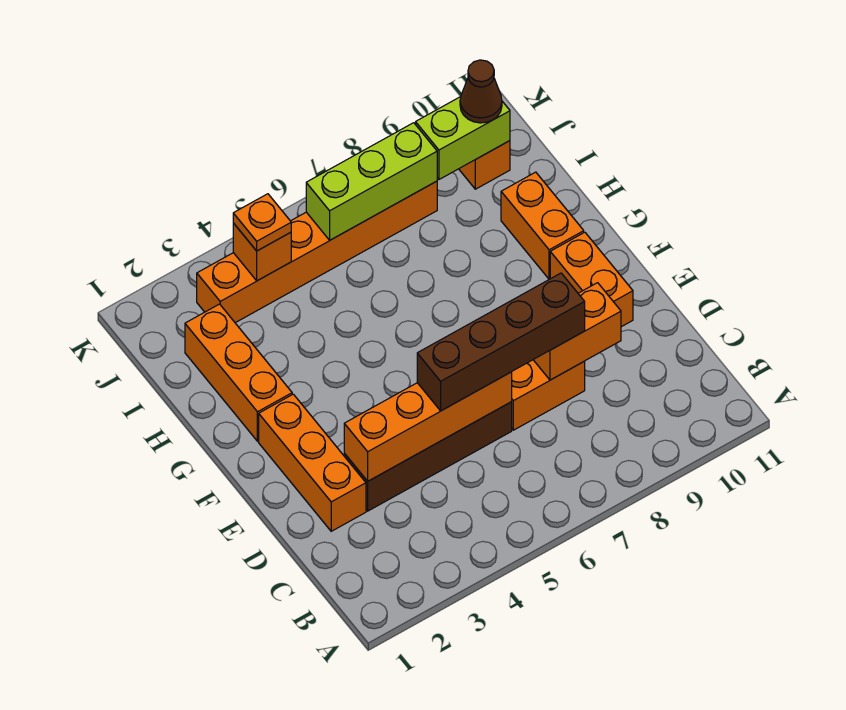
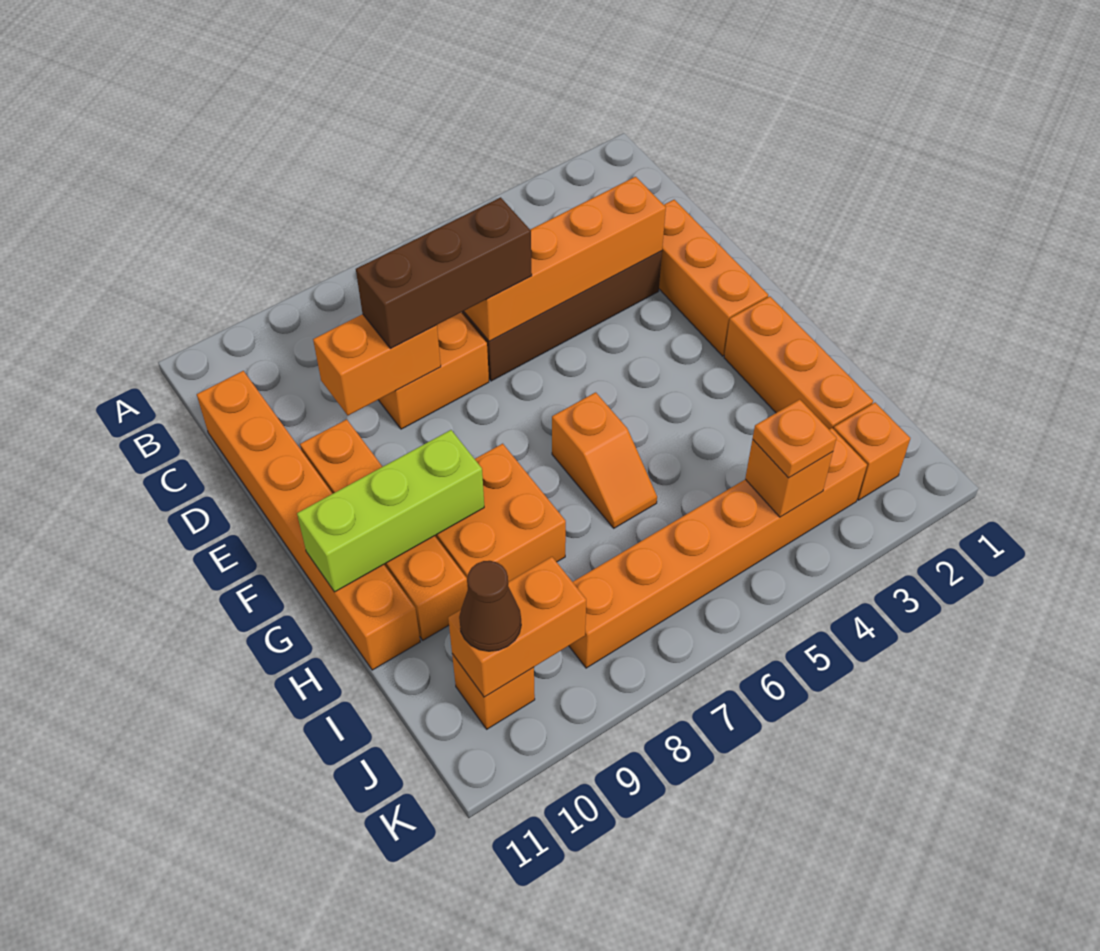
none -> orange brick C11:H11 level 1
brown brick D5:D8 level 3 -> brown brick D6:D8 level 3
none -> orange slope G6:H6 level 1 top G
none -> orange brick G8:H9 level 1
none -> orange brick J2 level 1
lime brick J6:J8 level 2 -> lime brick G9:G11 level 2
lime brick J9:J10 level 2 -> orange brick J9:J10 level 2

